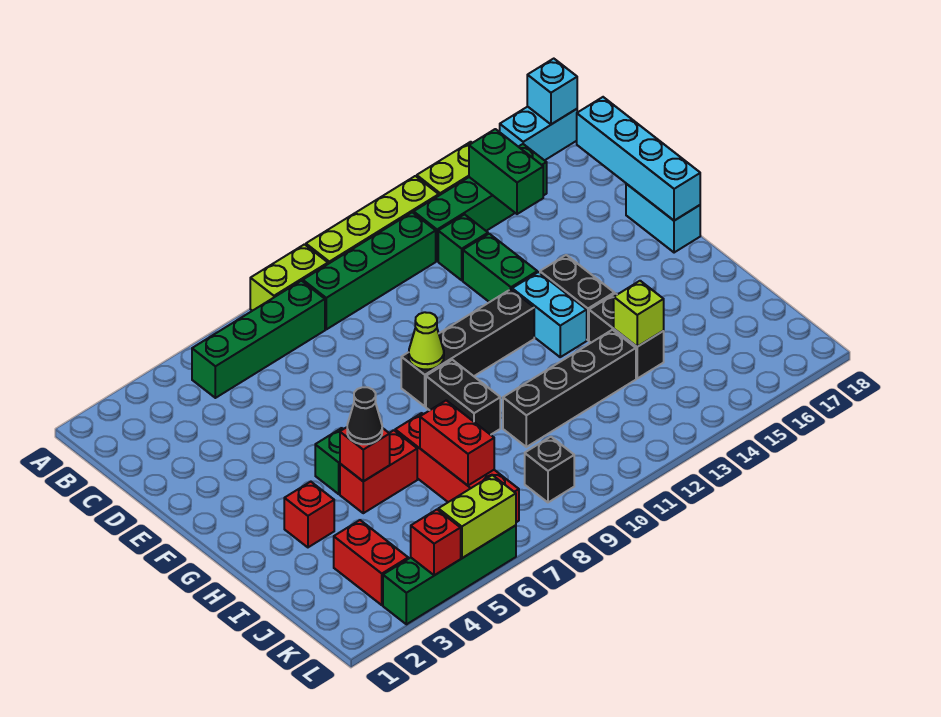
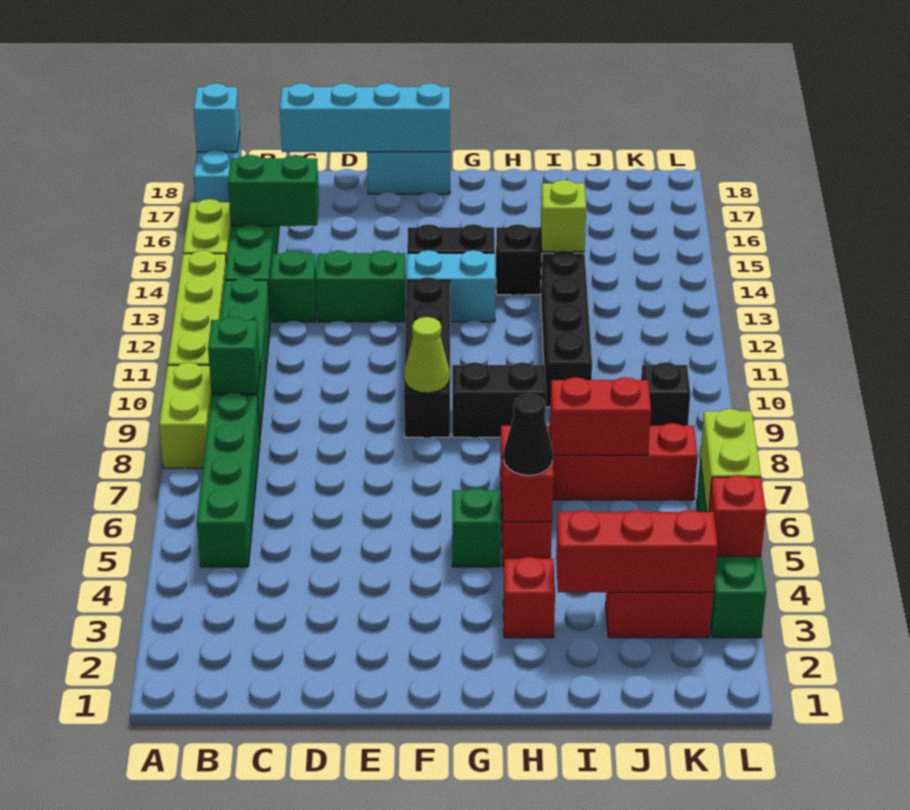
none -> green brick B9 level 2
none -> red brick I3:K3 level 2

